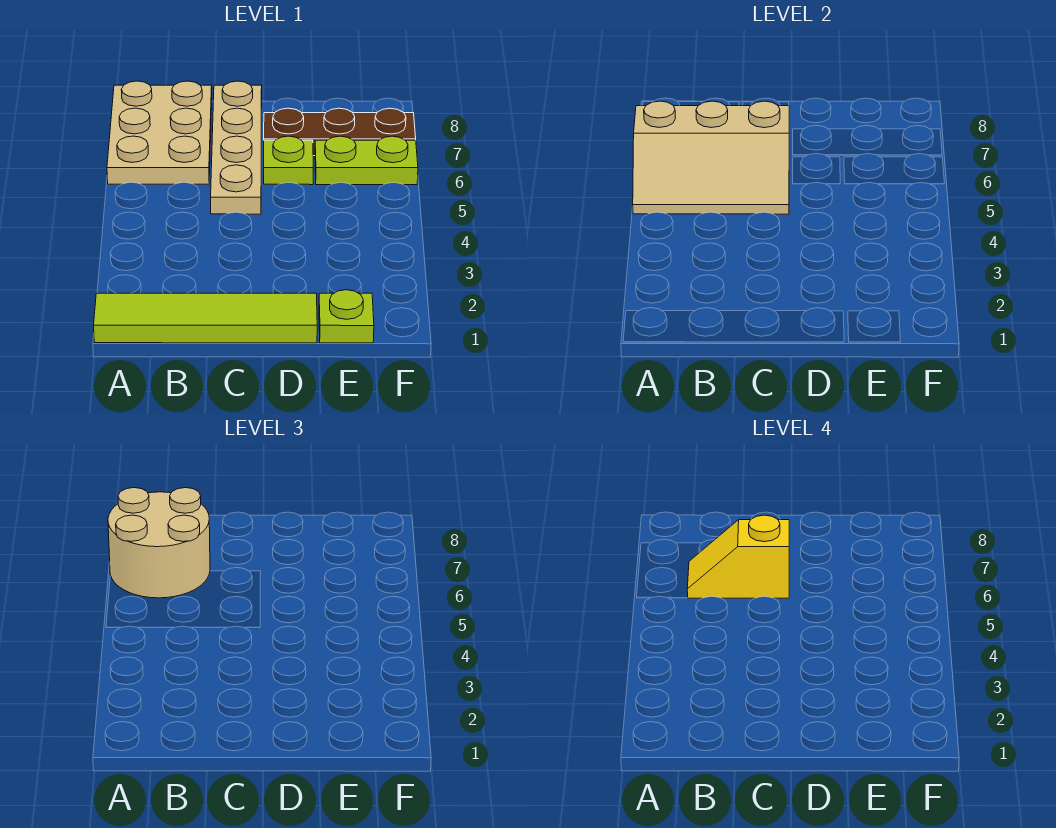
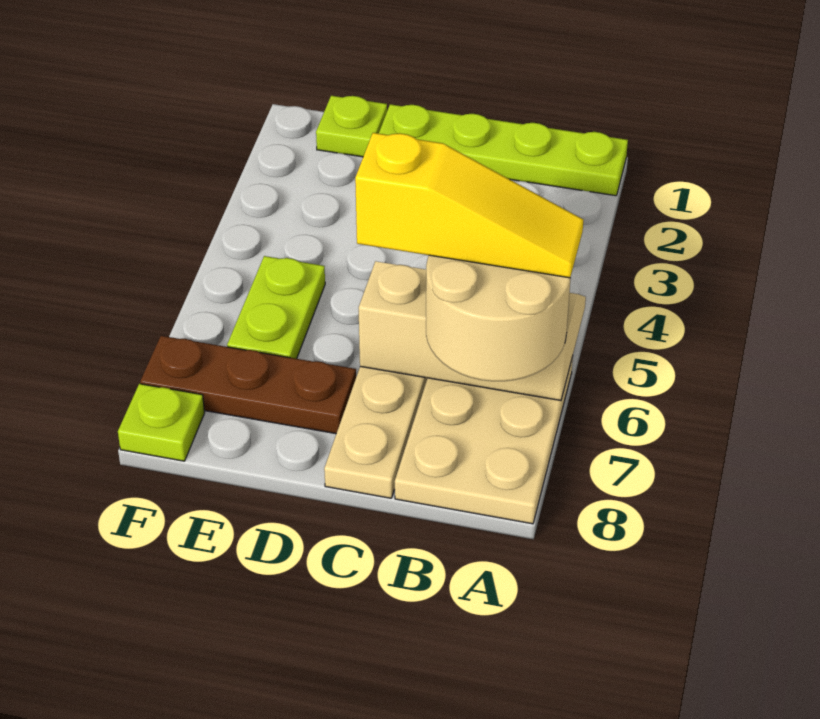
lime tile A1:D1 level 1 -> lime plate A1:D1 level 1
yellow slope B6:C6 level 4 top C -> yellow slope A6:C6 level 4 top C
lime plate D6 level 1 -> lime plate F8 level 1
lime plate E6:F6 level 1 -> lime plate E5:E6 level 1

